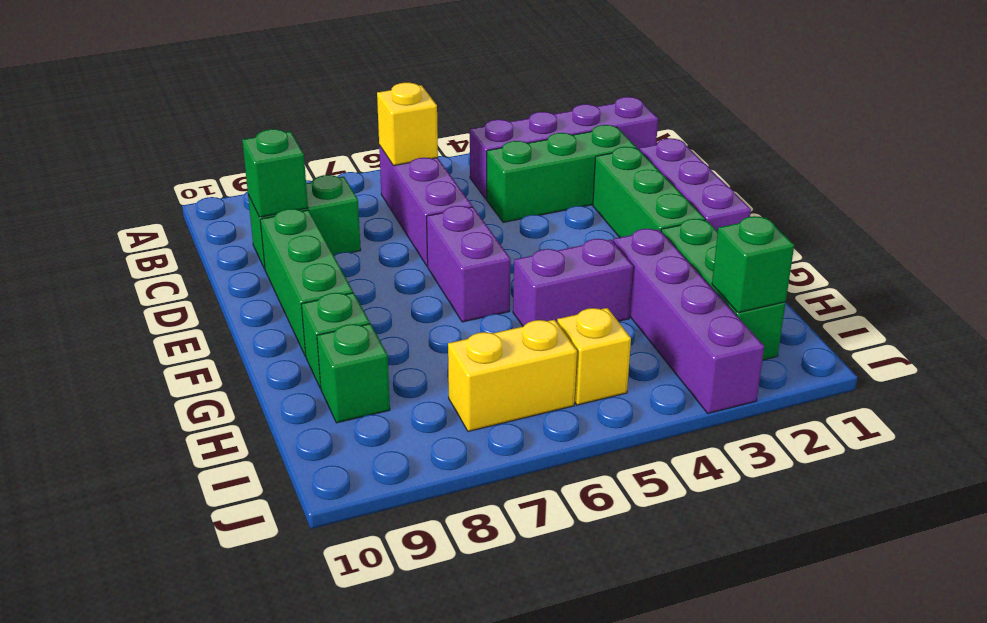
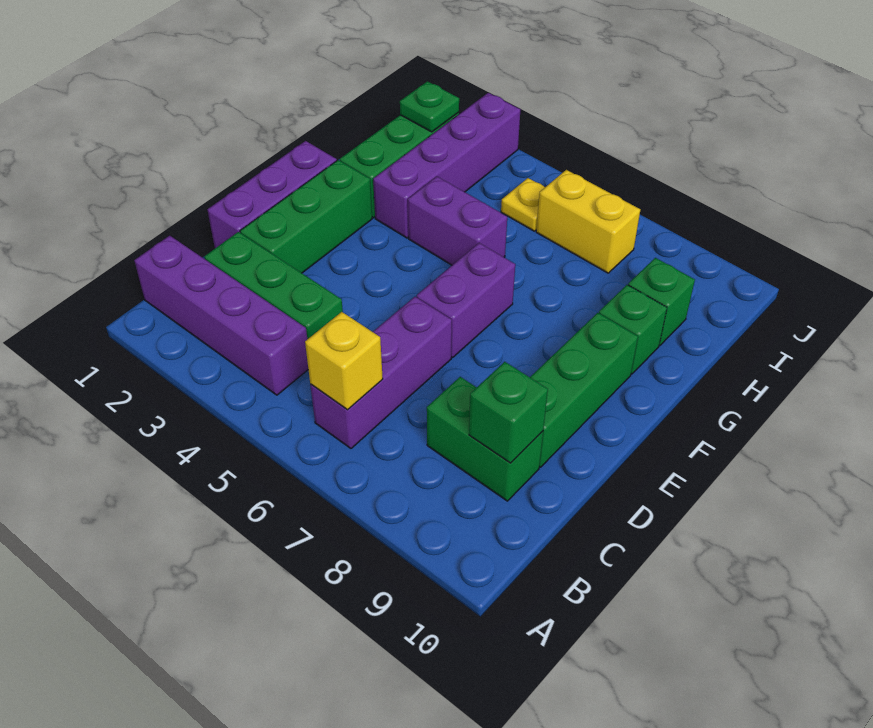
green brick I2 level 2 -> green plate I2 level 2
yellow brick I5 level 1 -> yellow plate I5 level 1

